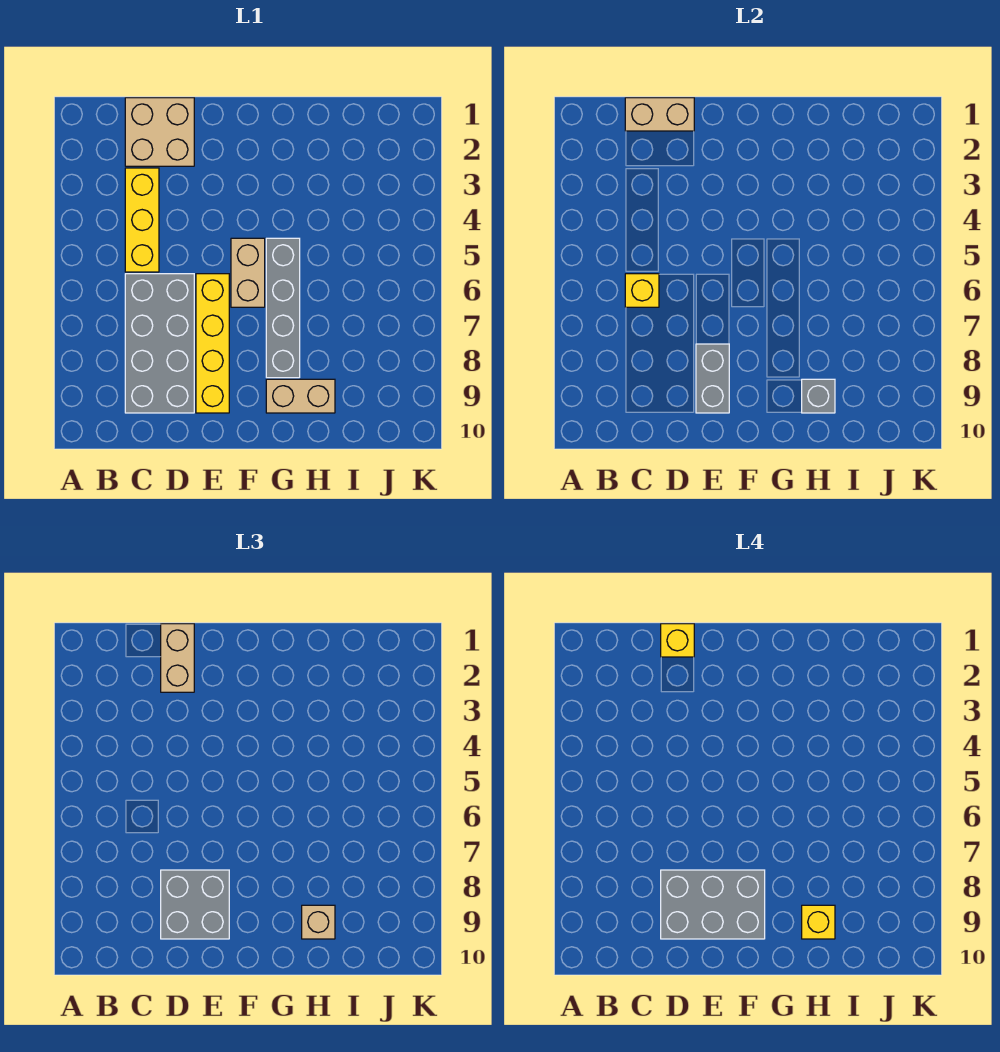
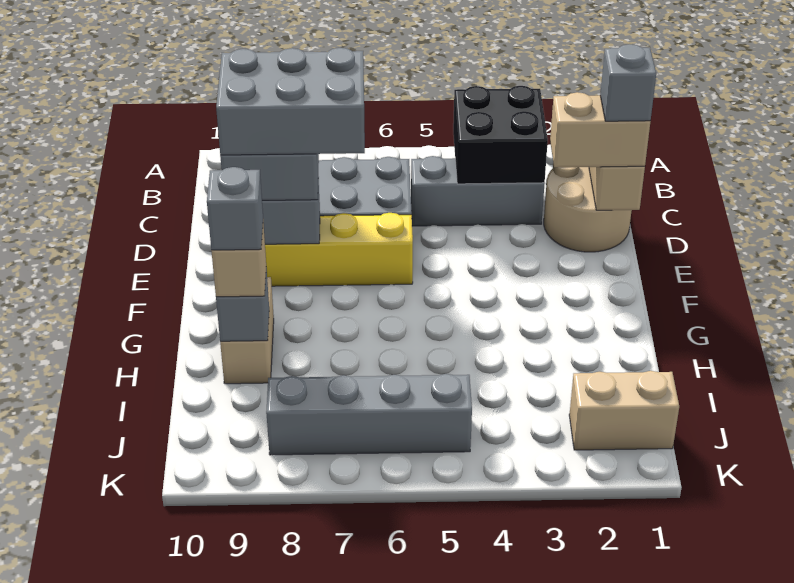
none -> black brick B3:C4 level 2
tan brick C1:D2 level 1 -> tan round brick C1:D2 level 1
yellow brick C3:C5 level 1 -> grey brick C3:C5 level 1
yellow brick C6 level 2 -> none
yellow brick D1 level 4 -> grey brick D1 level 4
grey brick D8:F9 level 4 -> grey brick D7:E9 level 4
tan brick F5:F6 level 1 -> tan brick J1:J2 level 1
grey brick G5:G8 level 1 -> grey brick J5:J8 level 1
yellow brick H9 level 4 -> grey brick H9 level 4

